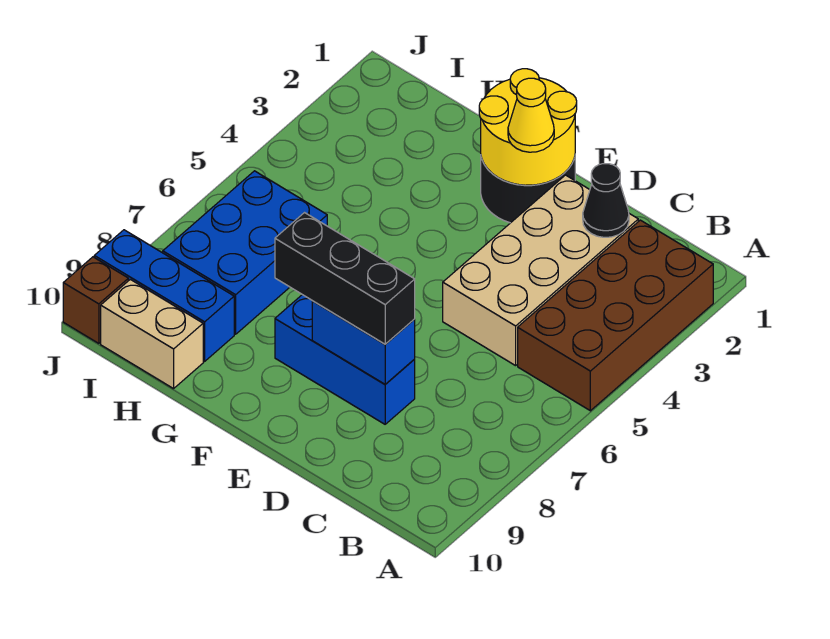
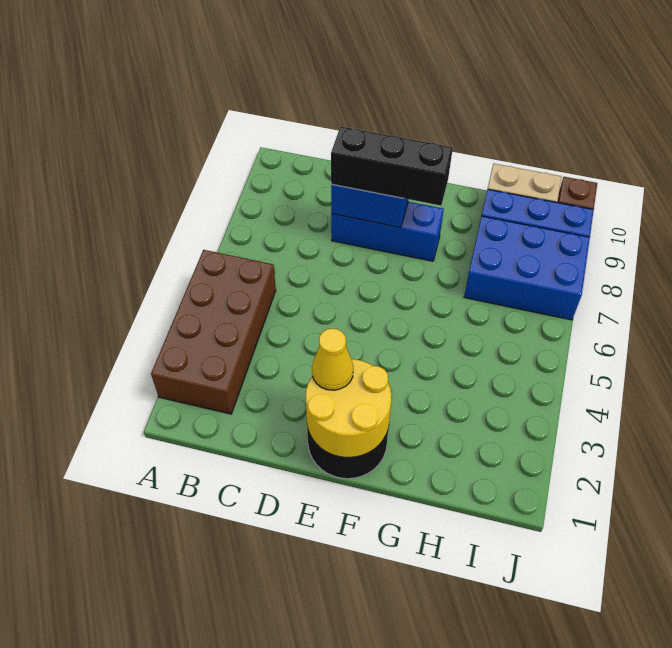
tan brick C2:D5 level 1 -> none
black cone C2 level 2 -> none
blue brick H6:I8 level 1 -> blue brick H7:J8 level 1

